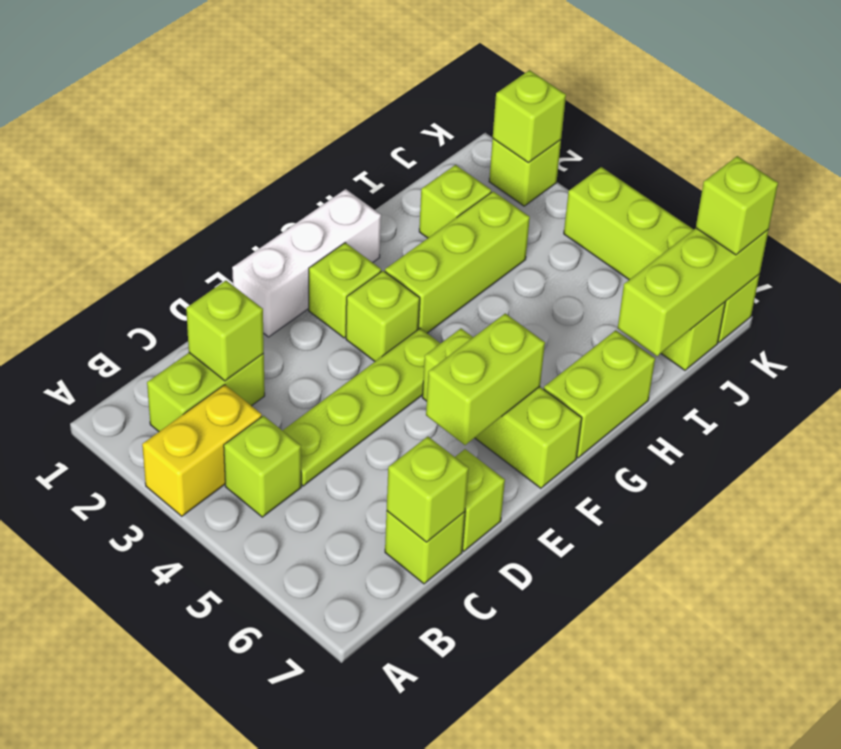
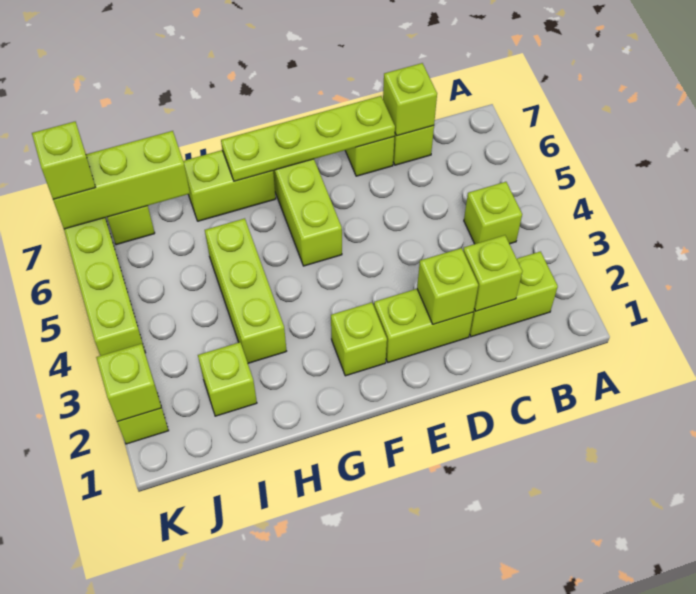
yellow brick A3:B3 level 1 -> none
lime plate C4:F4 level 1 -> lime plate D7:G7 level 2
white brick E1:G1 level 1 -> none
lime brick E6:F6 level 2 -> lime brick D2:E2 level 1
lime brick F3 level 1 -> lime brick D2 level 2
lime brick G3:I3 level 1 -> lime brick H3:H5 level 1

